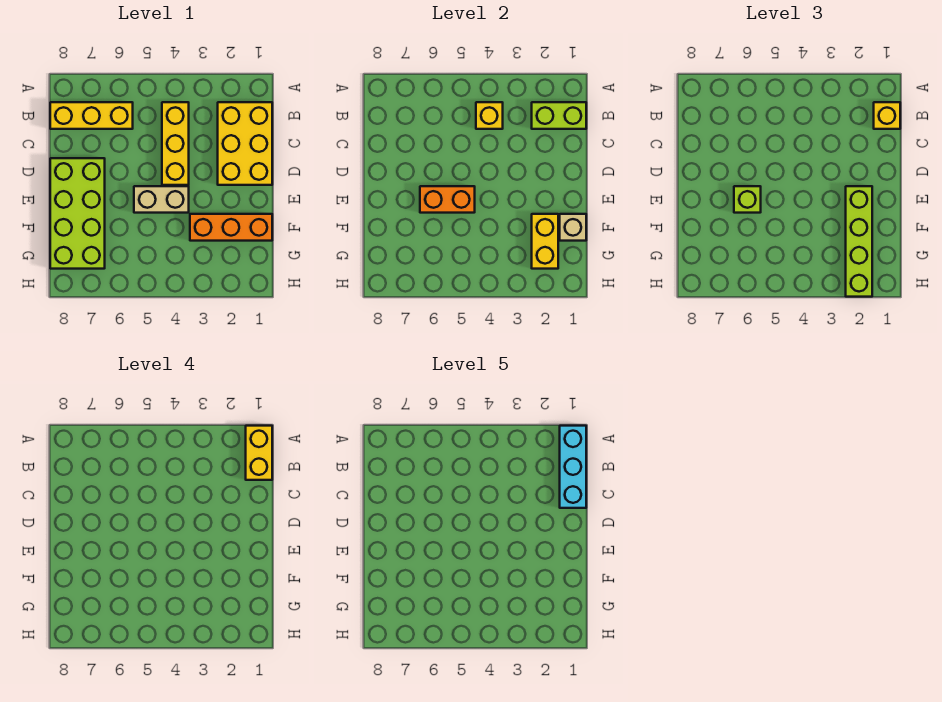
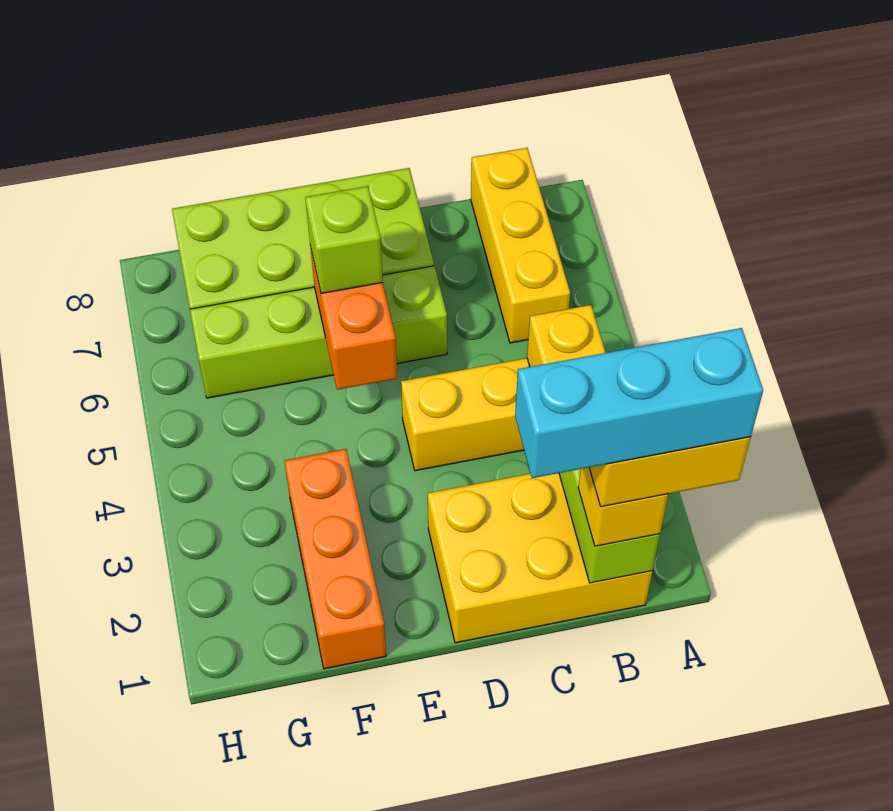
lime brick E2:H2 level 3 -> lime brick D6:G6 level 1
tan brick E4:E5 level 1 -> none
tan brick F1 level 2 -> none
yellow brick F2:G2 level 2 -> none

